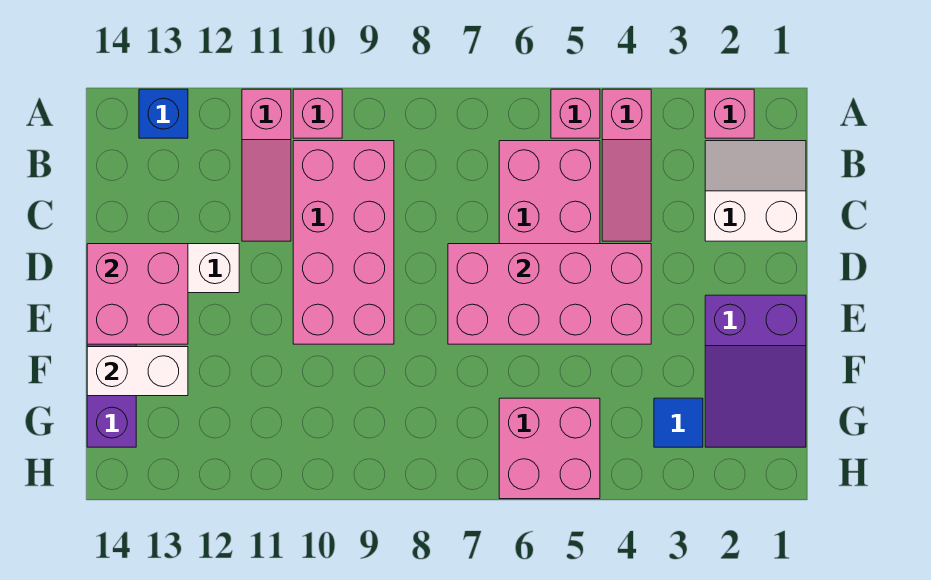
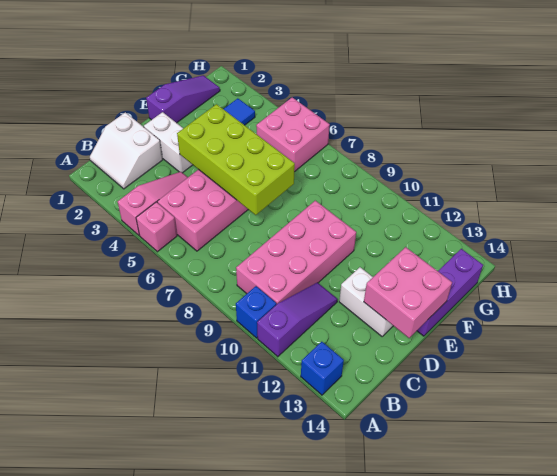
pink brick A2 level 1 -> none
pink brick A10 level 1 -> blue brick A10 level 1
pink slope A11:C11 level 1 top A -> purple slope A11:C11 level 1 top A
pink brick D4:E7 level 2 -> lime brick D4:E7 level 2
purple slope E1:G2 level 1 top E -> purple slope E1:G1 level 1 top E
white brick F13:F14 level 2 -> white brick D2:D3 level 1

